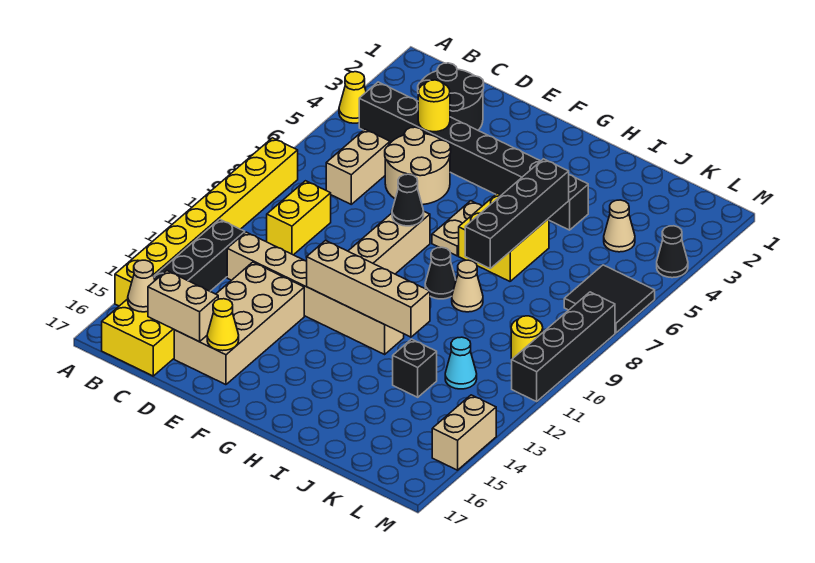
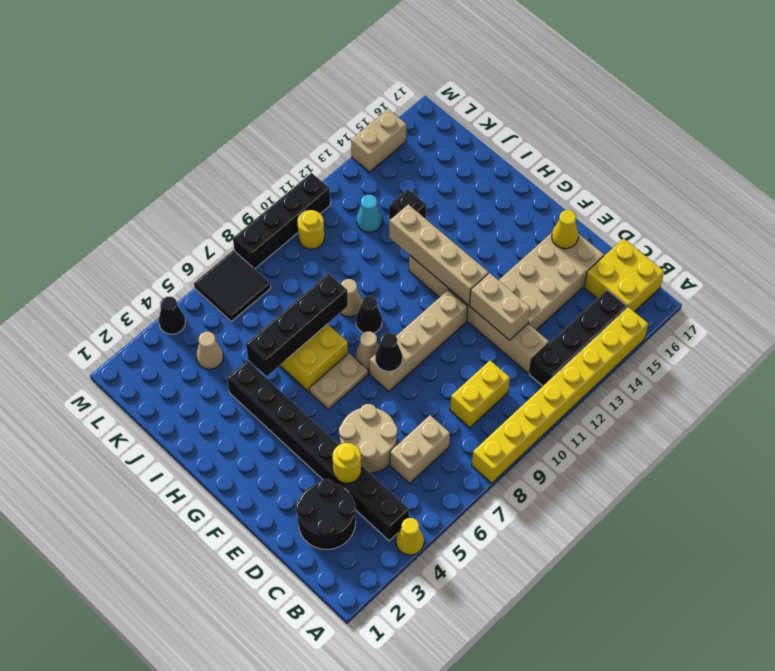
tan cone B16 level 2 -> tan cone G8 level 1
tan brick C16:D16 level 2 -> tan brick D12:E12 level 2

